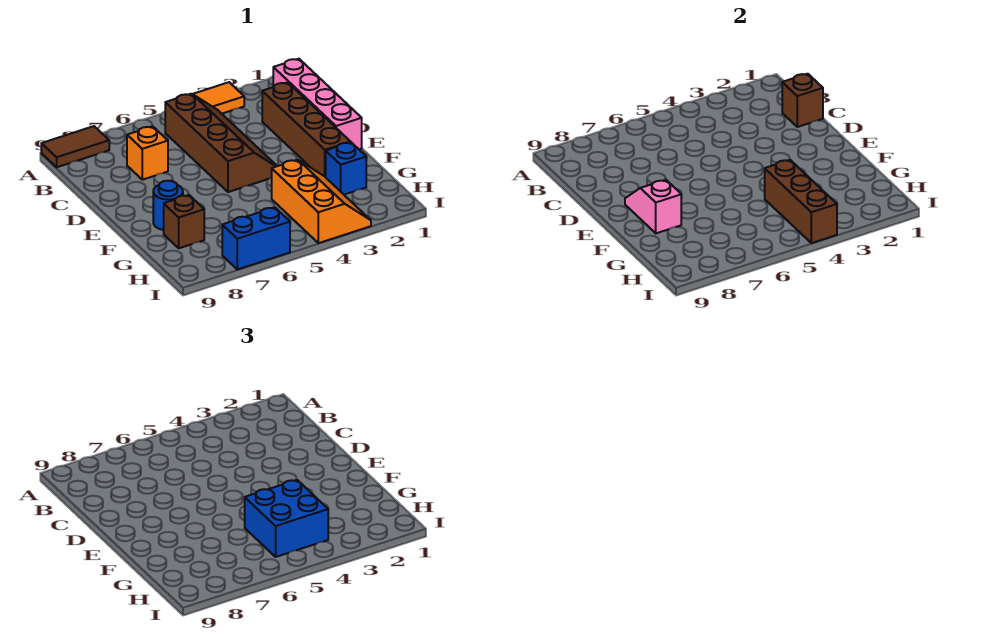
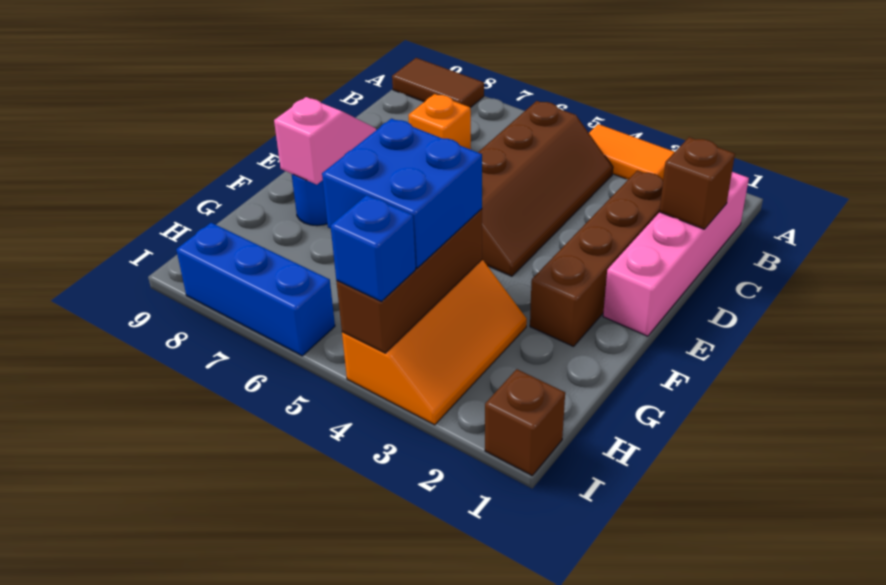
blue brick G2 level 1 -> blue brick I4 level 3
brown brick G8 level 1 -> brown brick I1 level 1
blue brick I6:I7 level 1 -> blue brick I6:I8 level 1

